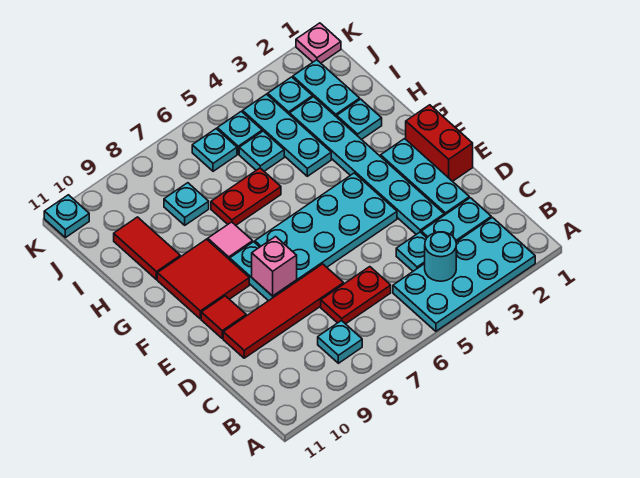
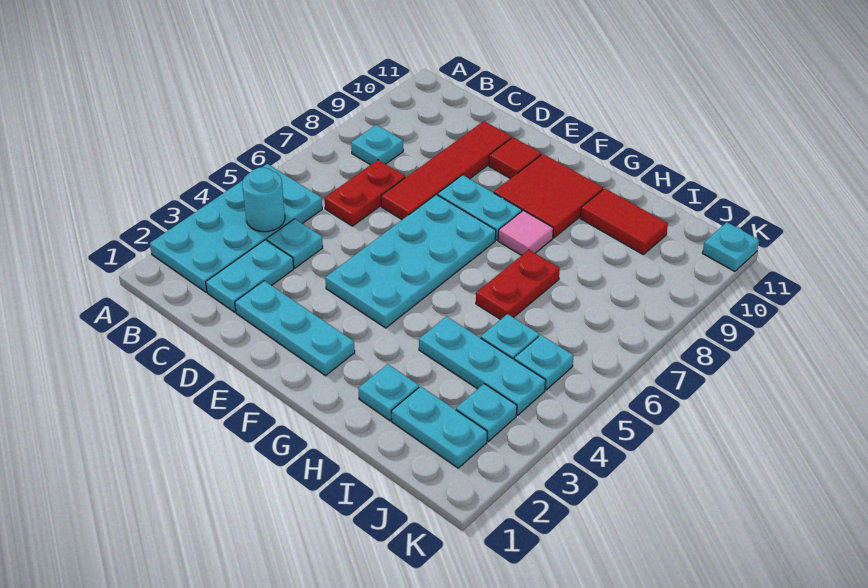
cyan plate D3:I3 level 1 -> none
red brick E1:F1 level 1 -> none
pink brick E8 level 2 -> none
cyan plate I8 level 1 -> none
cyan plate J6 level 1 -> none
pink plate K1 level 1 -> none

